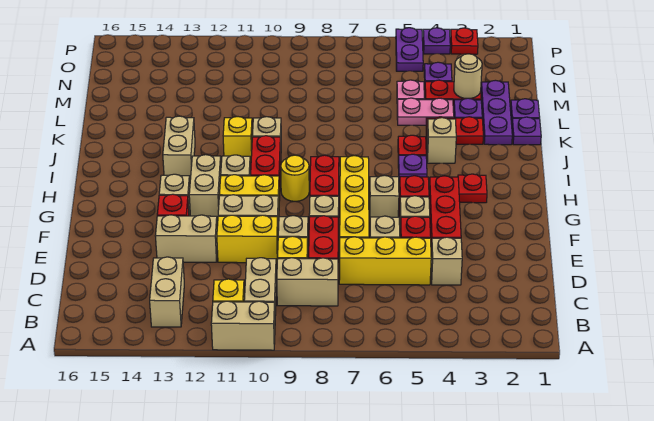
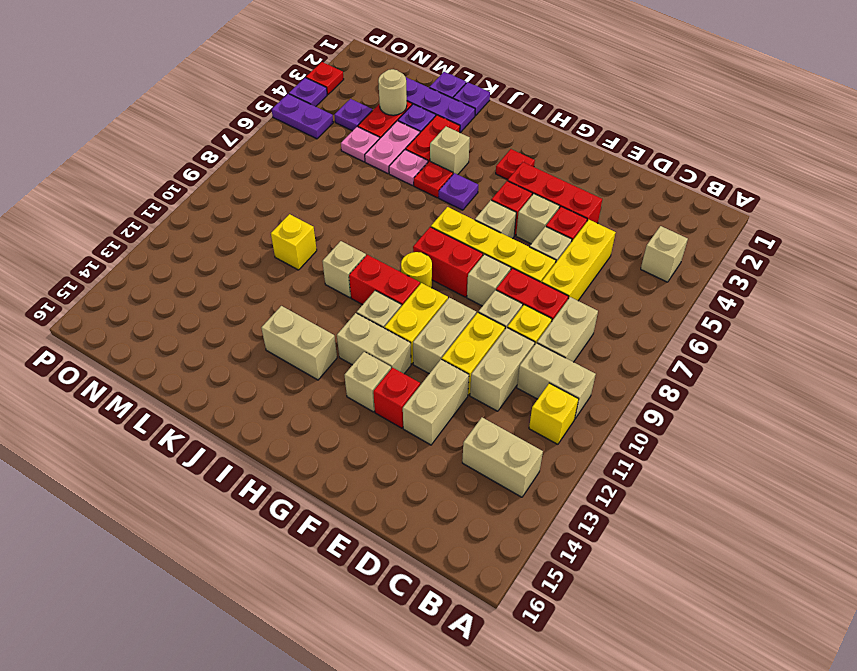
tan brick A10:A11 level 1 -> tan brick D10:D11 level 1
tan brick D4 level 1 -> tan brick B4 level 1
yellow brick J11 level 1 -> yellow brick L10 level 1
none -> pink plate K5 level 1

